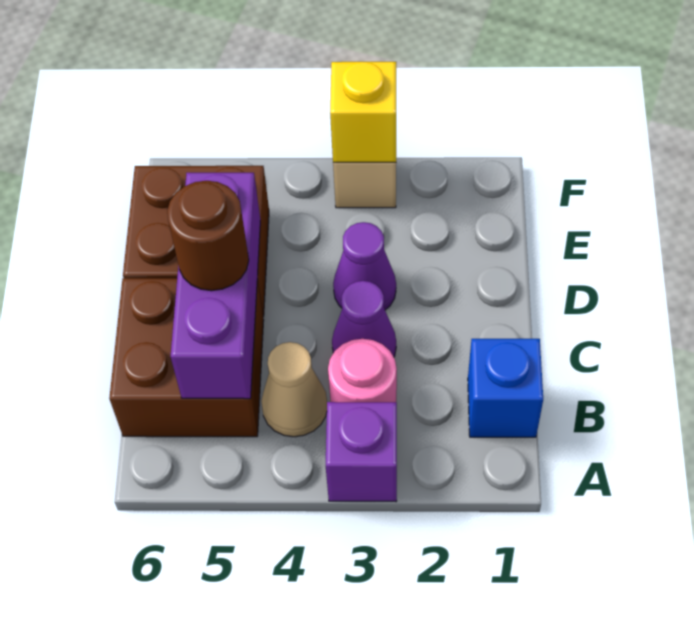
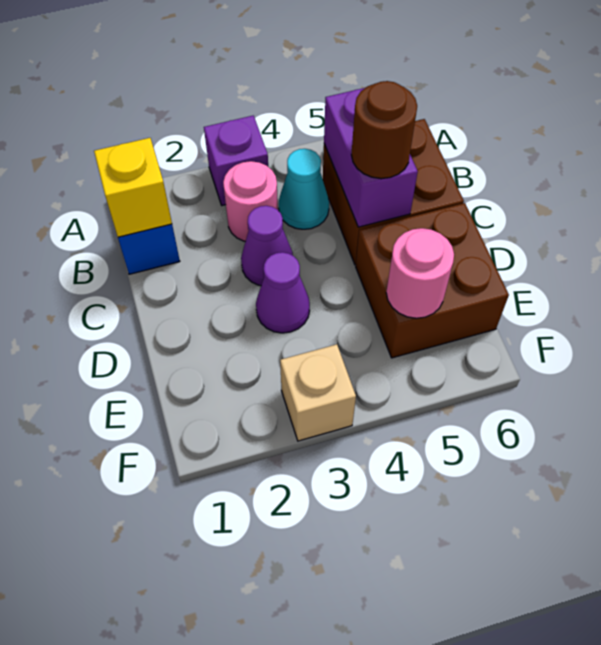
tan cone B4 level 1 -> cyan cone B4 level 1
purple brick B5:D5 level 2 -> purple brick B5:C5 level 2
none -> pink round brick E5 level 2
yellow brick F3 level 2 -> yellow brick B1 level 2

